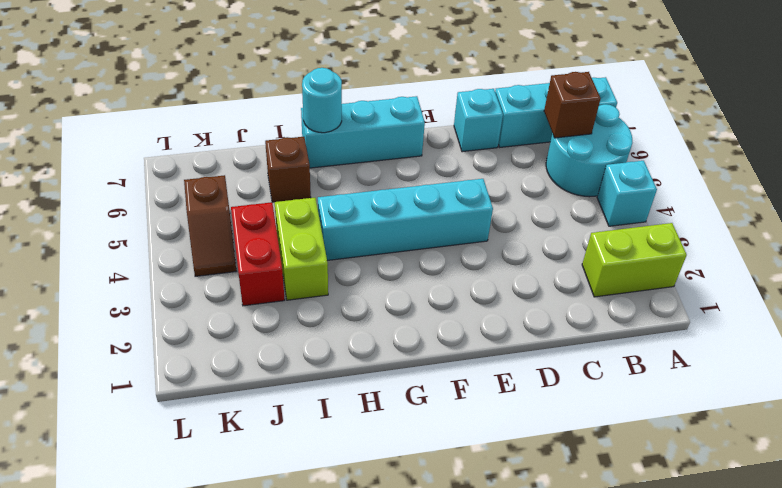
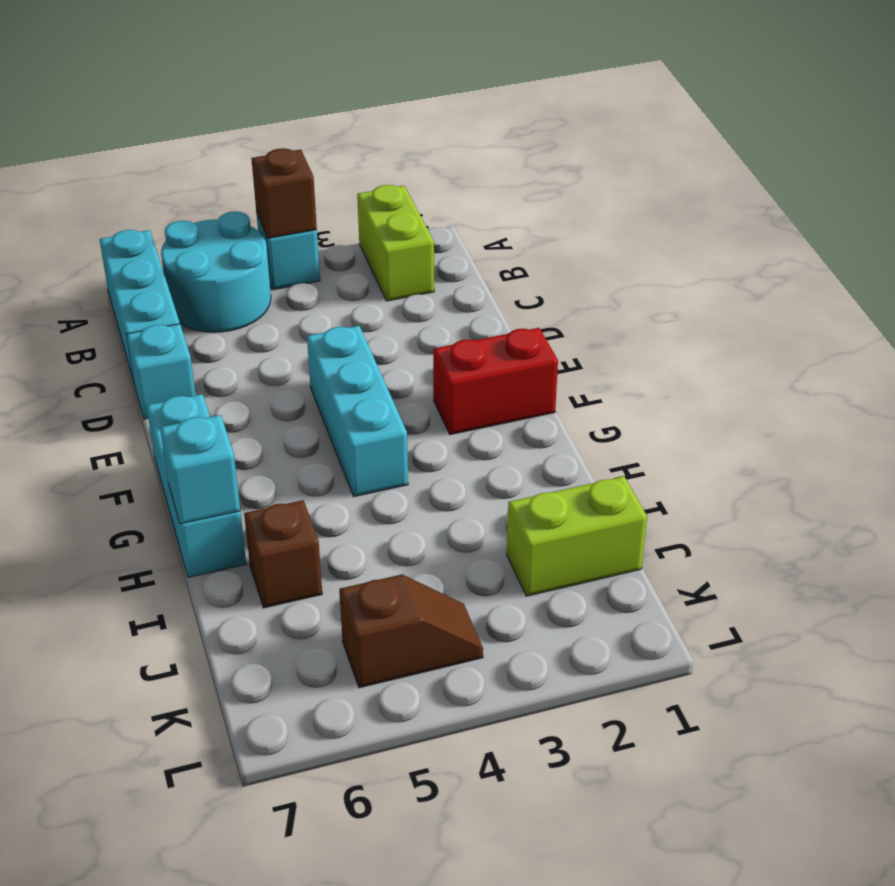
brown brick B6 level 2 -> brown brick A4 level 2
cyan brick E4:H4 level 1 -> cyan brick E4:G4 level 1
cyan round brick H7 level 2 -> cyan brick H7 level 2
lime brick I3:I4 level 1 -> lime brick J1:J2 level 1
red brick J3:J4 level 1 -> red brick F1:F2 level 1

